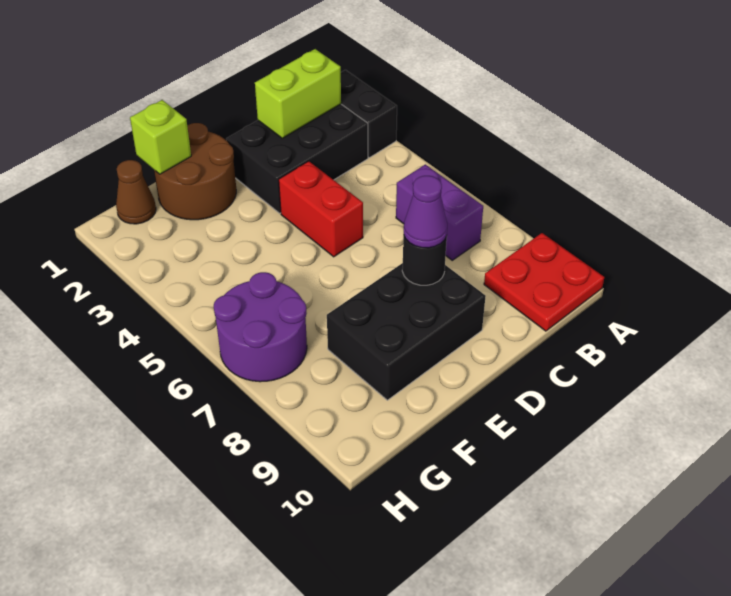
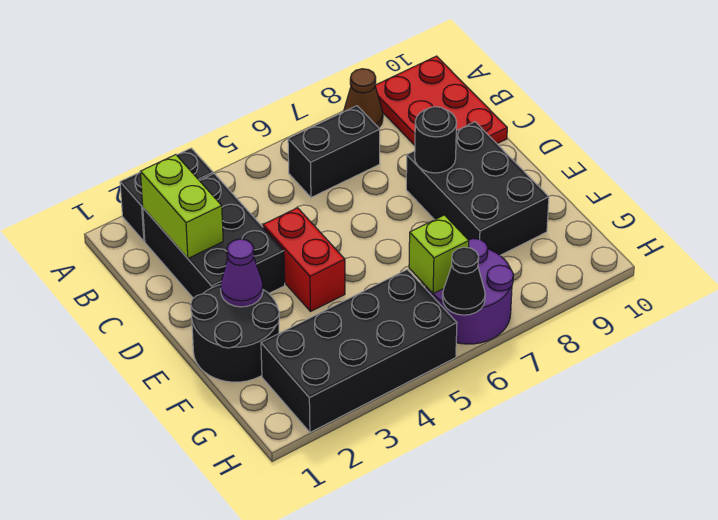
red plate A9:B10 level 1 -> red plate A9:C10 level 1
purple brick B6:B7 level 1 -> black brick B6:B7 level 1
red brick D4:D5 level 1 -> red brick D4:E4 level 1
purple cone D8 level 3 -> purple cone E2 level 2
brown round brick E1:F2 level 1 -> black round brick E1:F2 level 1
lime brick F1 level 2 -> lime brick G6 level 2
brown cone G1 level 1 -> brown cone A8 level 1
none -> black brick G2:H5 level 1
none -> black cone H6 level 2

